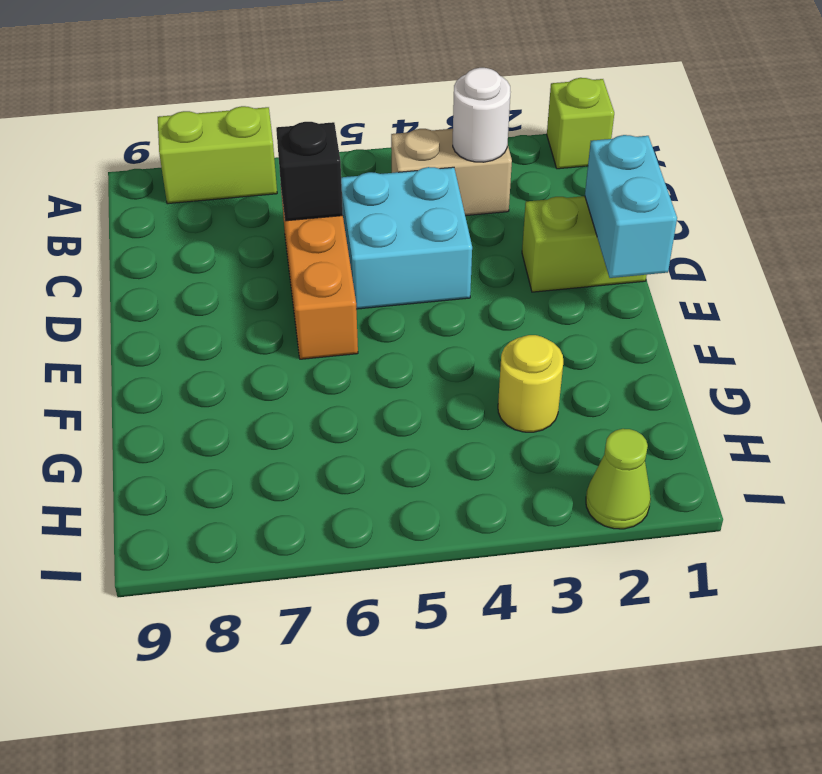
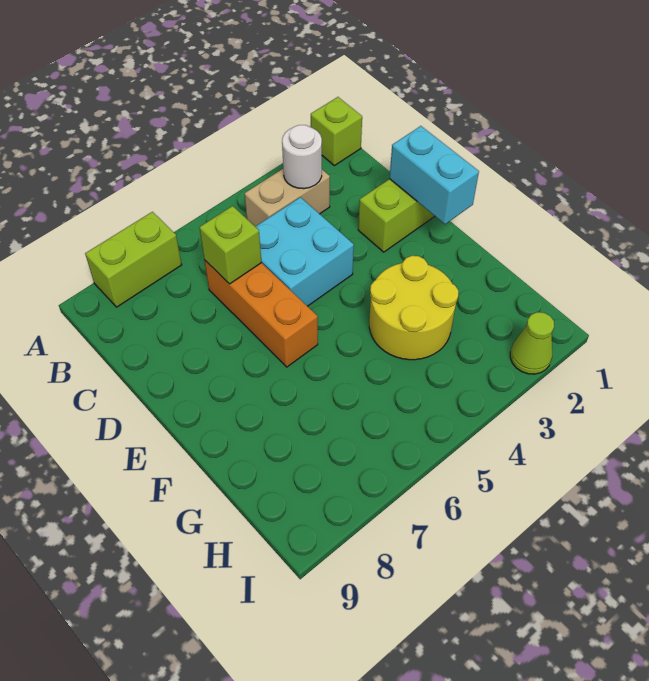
black brick C6 level 2 -> lime brick C6 level 2
yellow round brick G3 level 1 -> yellow round brick F3:G4 level 1

